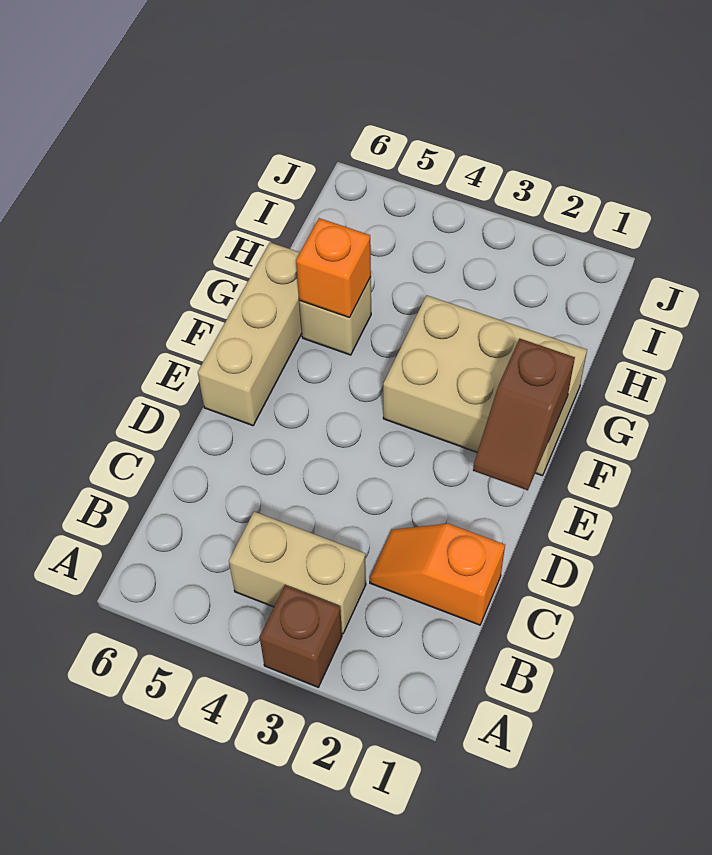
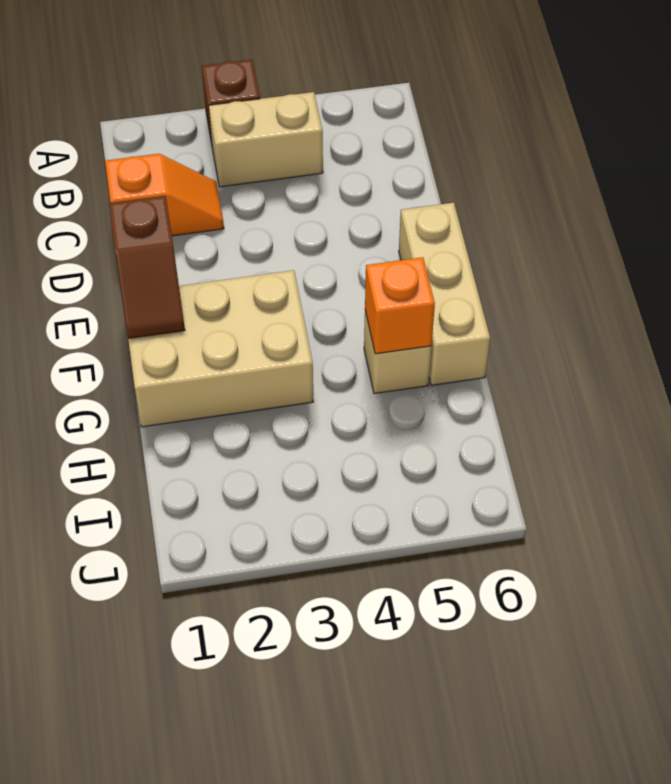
brown slope E1:F1 level 2 top F -> brown slope E1:F1 level 2 top E

